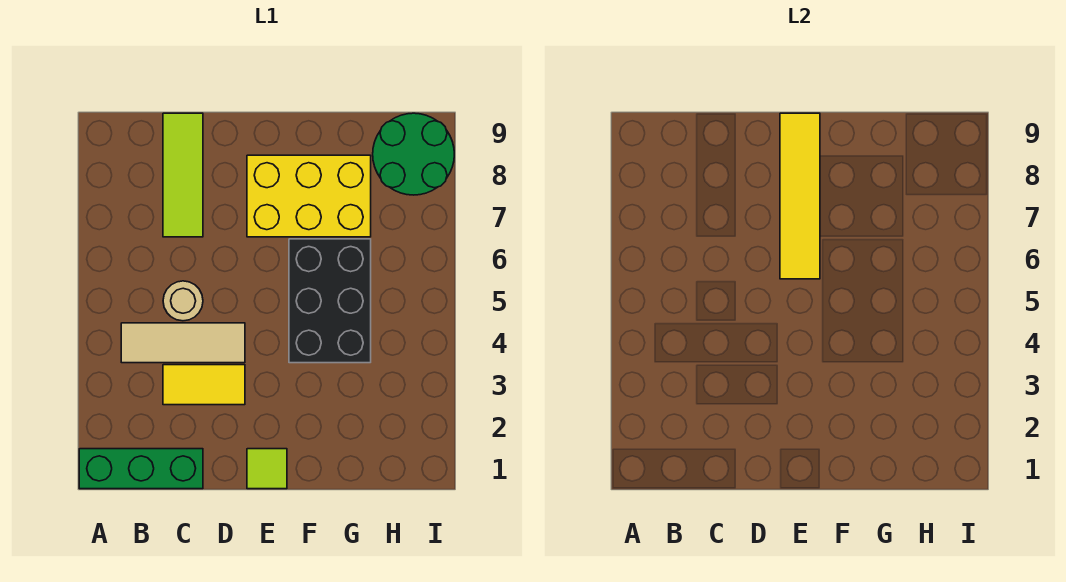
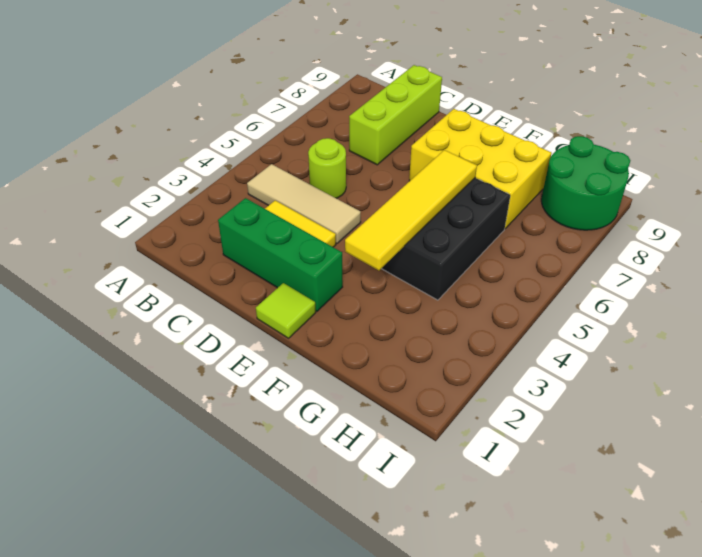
green brick A1:C1 level 1 -> green brick C2:E2 level 1
tan round brick C5 level 1 -> lime round brick C5 level 1
lime tile C7:C9 level 1 -> lime brick C7:C9 level 1
yellow tile E6:E9 level 2 -> yellow tile F3:F6 level 2

